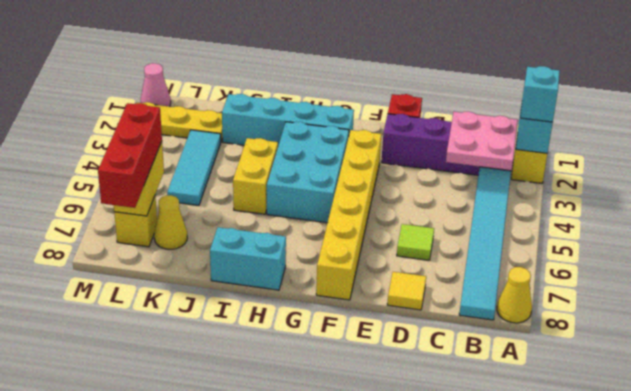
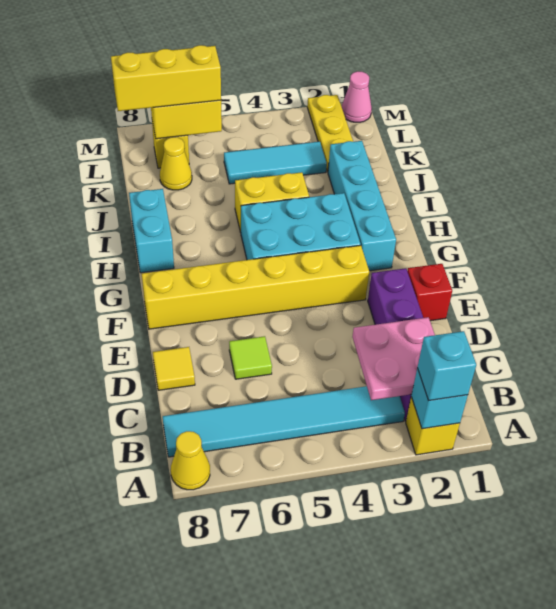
red brick L6:L8 level 3 -> yellow brick L6:L8 level 3

